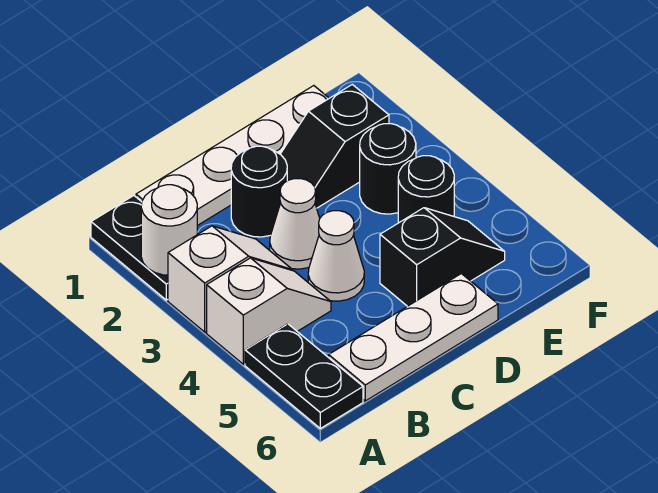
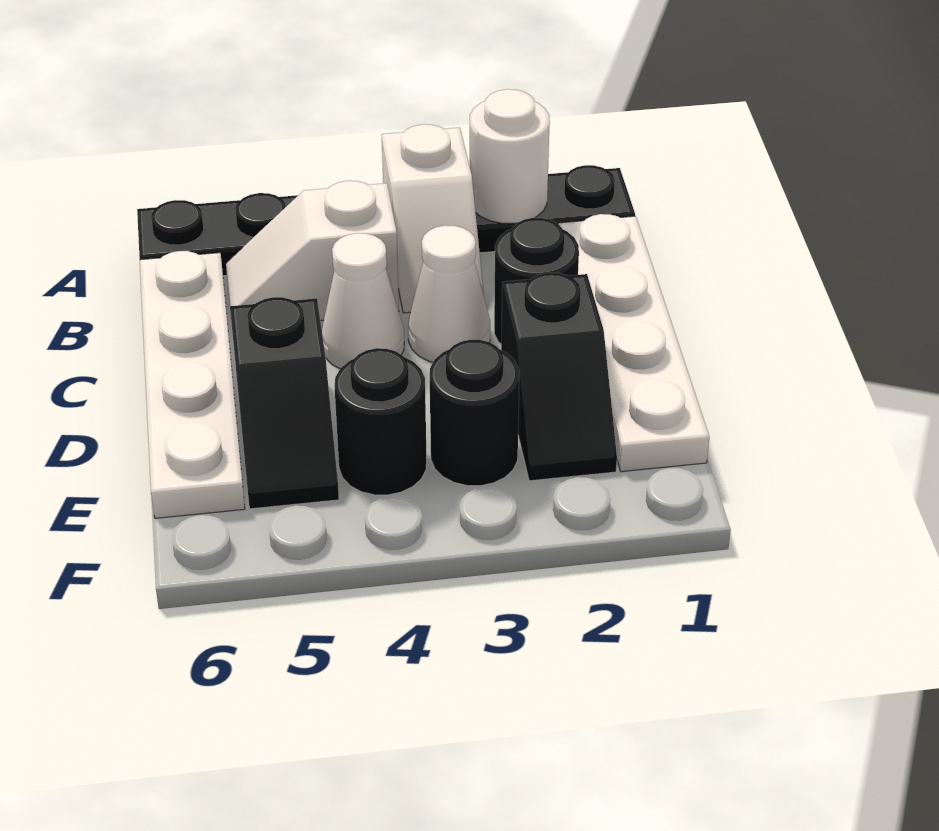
white slope A4:B4 level 1 top A -> white slope B4:B5 level 1 top 4
white plate B6:D6 level 1 -> white plate B6:E6 level 1
black slope D2:E2 level 1 top E -> black slope D2:E2 level 1 top D

